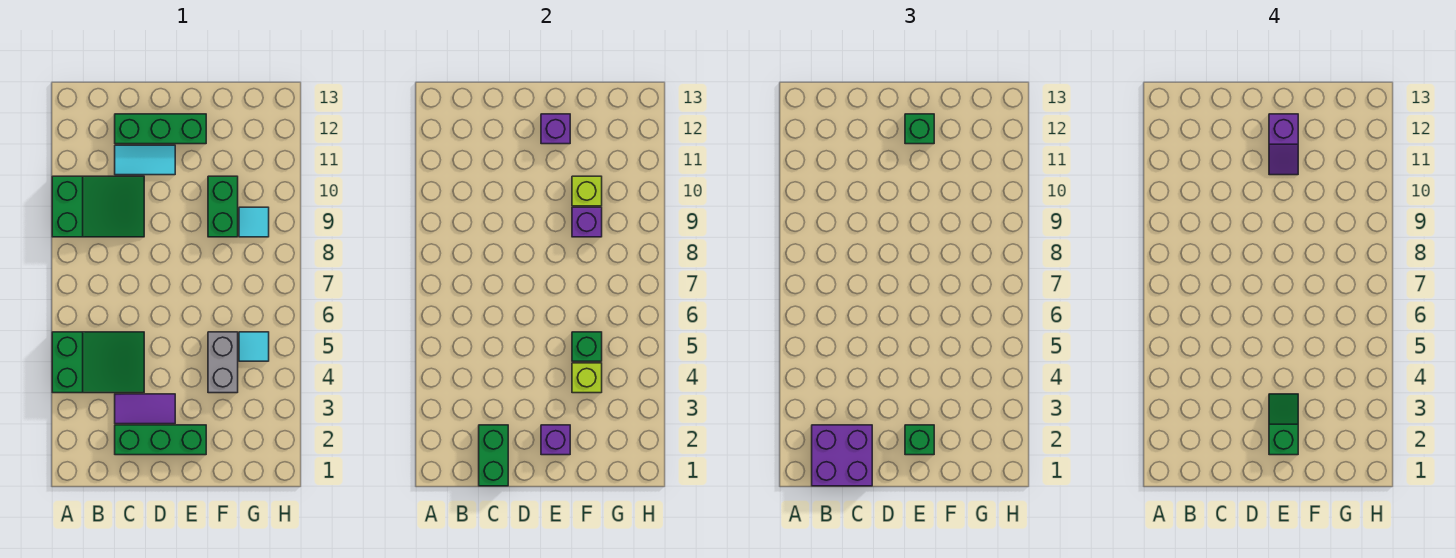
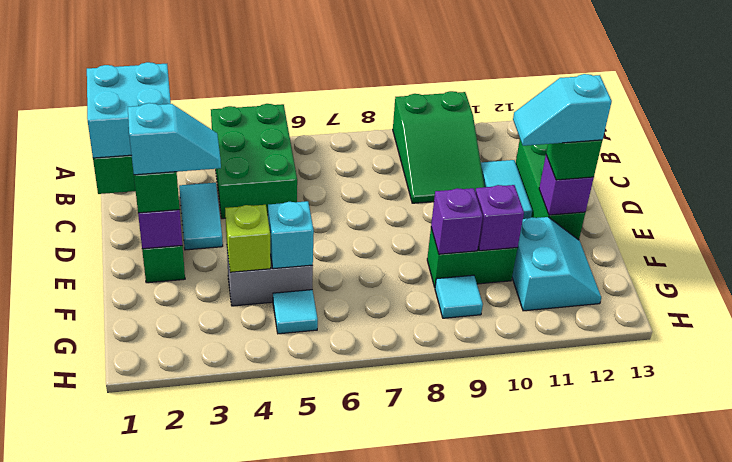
green slope A4:C5 level 1 top A -> green brick A4:C5 level 1
purple brick B1:C2 level 3 -> cyan brick B1:C2 level 3
purple tile C3:D3 level 1 -> cyan tile C3:D3 level 1
green slope E2:E3 level 4 top 2 -> cyan slope E2:E3 level 4 top 2
purple slope E11:E12 level 4 top 12 -> cyan slope E11:E12 level 4 top 12
green brick F5 level 2 -> cyan brick F5 level 2
lime brick F10 level 2 -> purple brick F10 level 2
none -> cyan slope F11:G12 level 1 top 11

